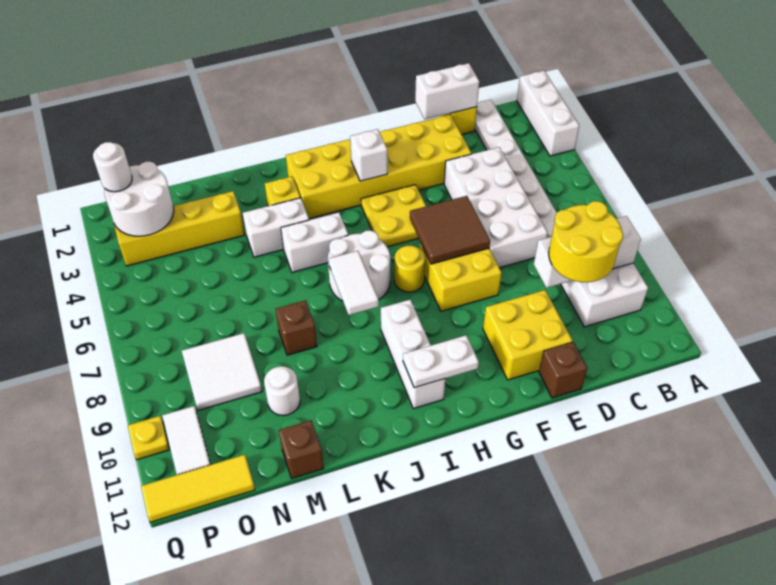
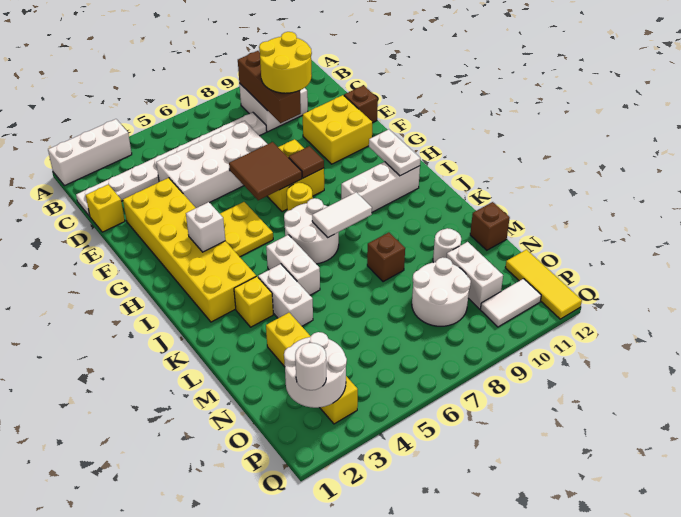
white brick B9:D9 level 2 -> brown brick B9:D9 level 2
white brick D1:E1 level 2 -> white brick N10:O10 level 1
none -> brown tile G8 level 2
white tile N8:O9 level 1 -> white round brick N8:O9 level 1
yellow plate Q10 level 1 -> none

